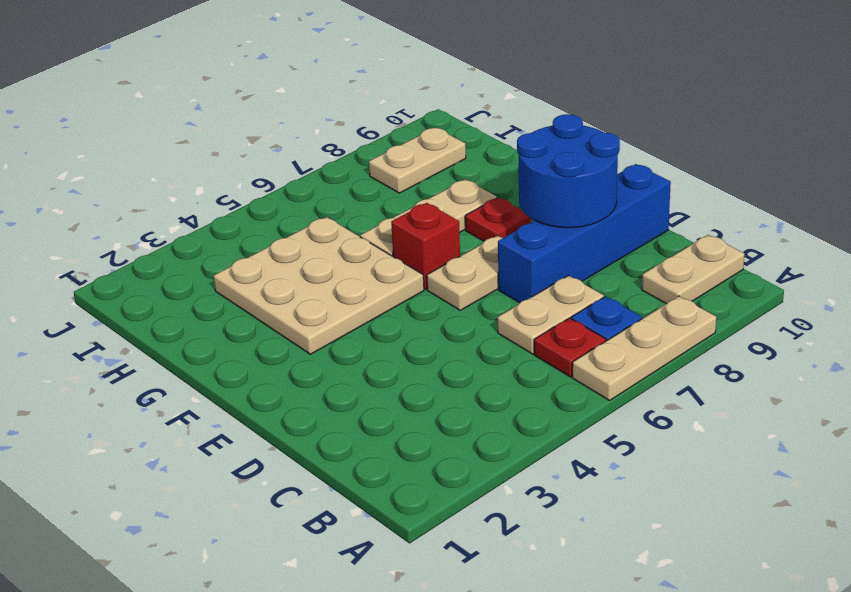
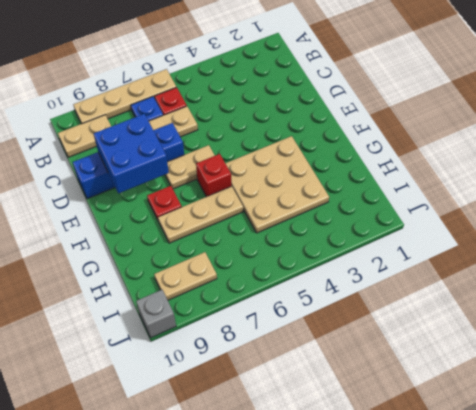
tan plate A6:A8 level 1 -> tan plate A6:A9 level 1
blue round brick D8:E9 level 2 -> blue brick D8:E9 level 2
none -> grey brick J10 level 1

